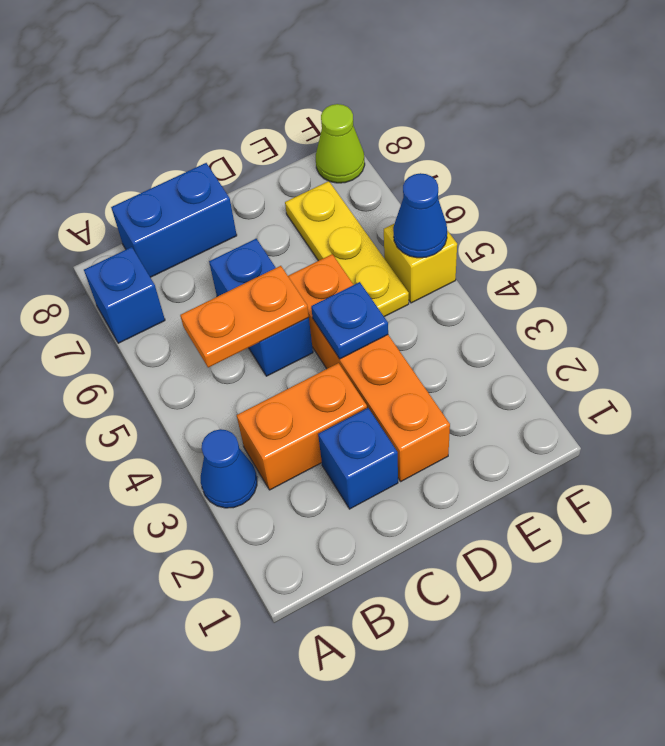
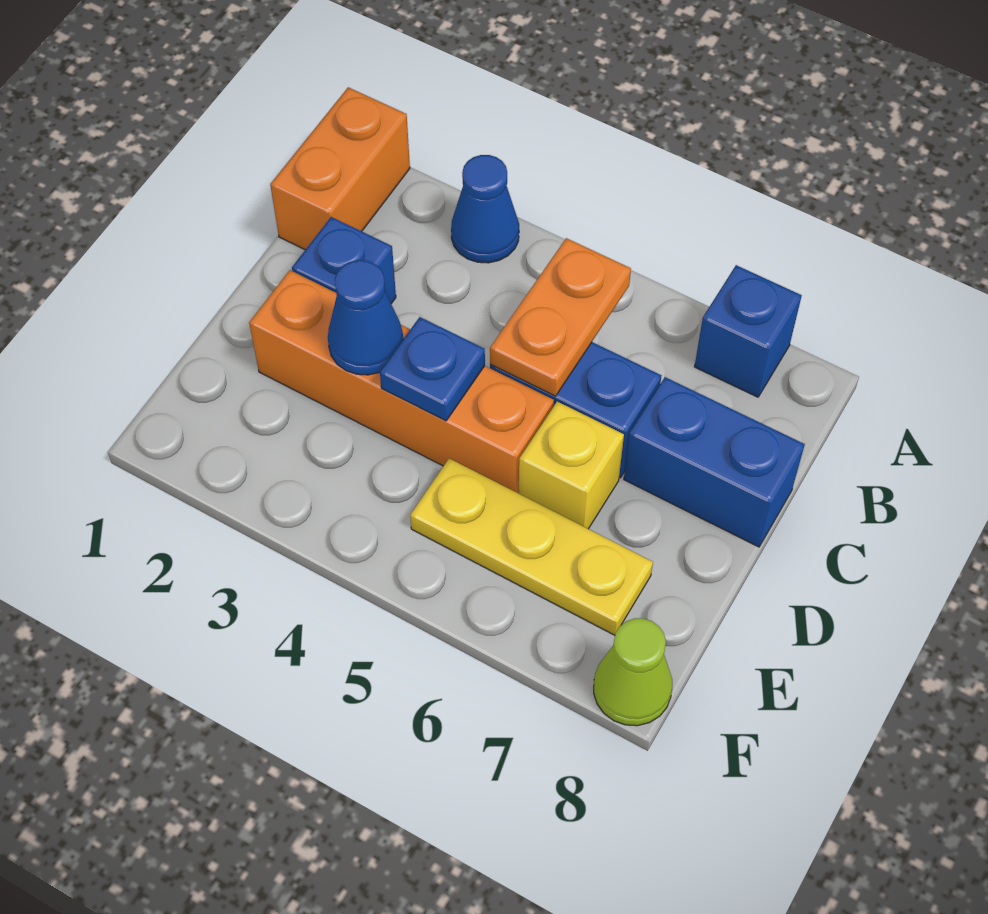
orange brick B3:C3 level 1 -> orange brick A1:B1 level 1
blue brick B8:C8 level 1 -> blue brick C7:C8 level 1
yellow brick F5 level 1 -> yellow brick D6 level 1
blue cone F5 level 2 -> blue cone D3 level 2

